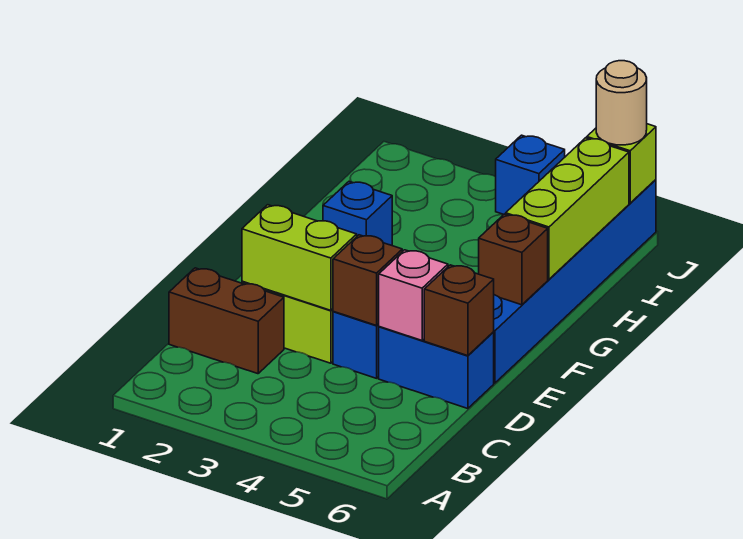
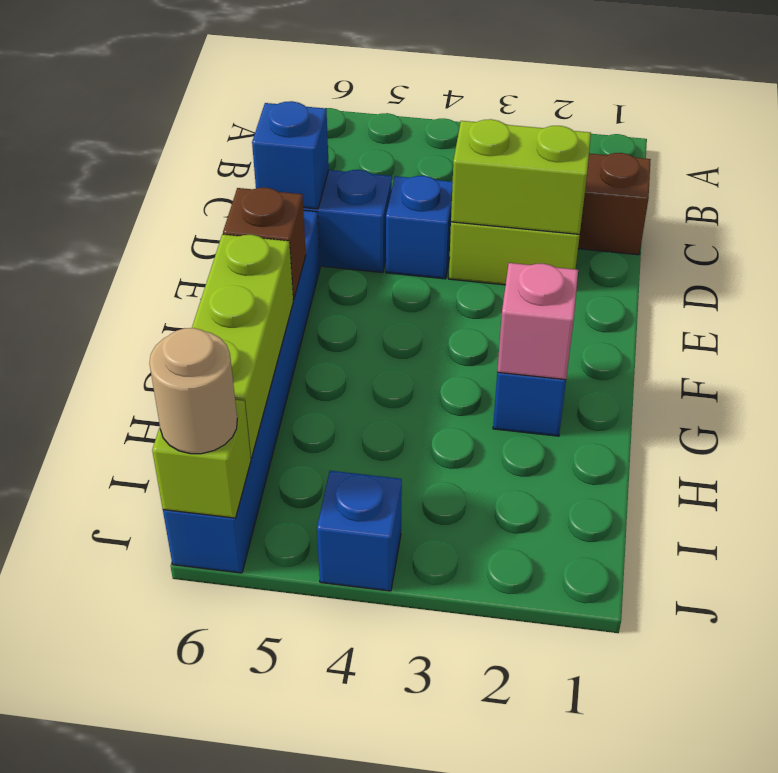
brown brick D4 level 2 -> none
pink brick D5 level 2 -> pink brick G2 level 2
brown brick D6 level 2 -> blue brick D6 level 2

